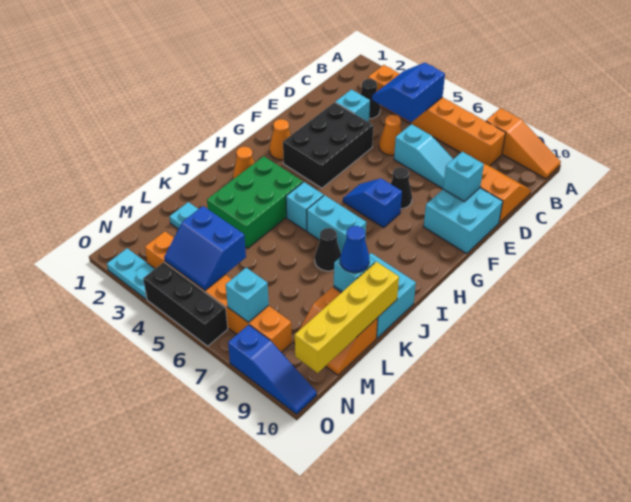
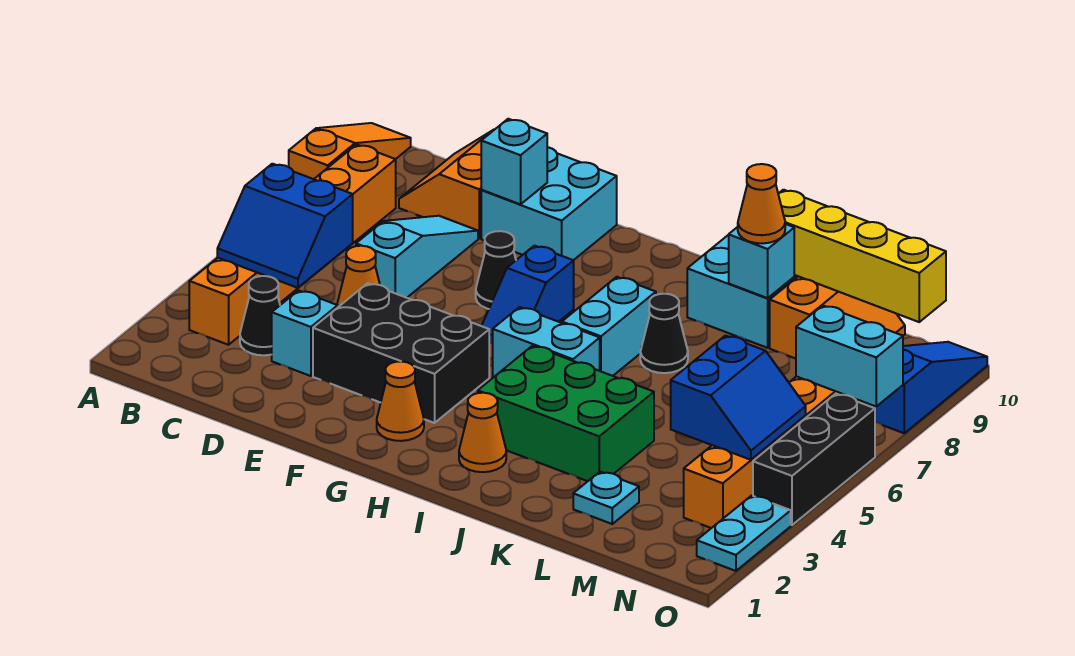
cyan brick I5 level 1 -> cyan brick H5:I5 level 1
blue cone K9 level 3 -> orange cone K9 level 3
cyan brick N7 level 2 -> cyan brick N7:O7 level 2

